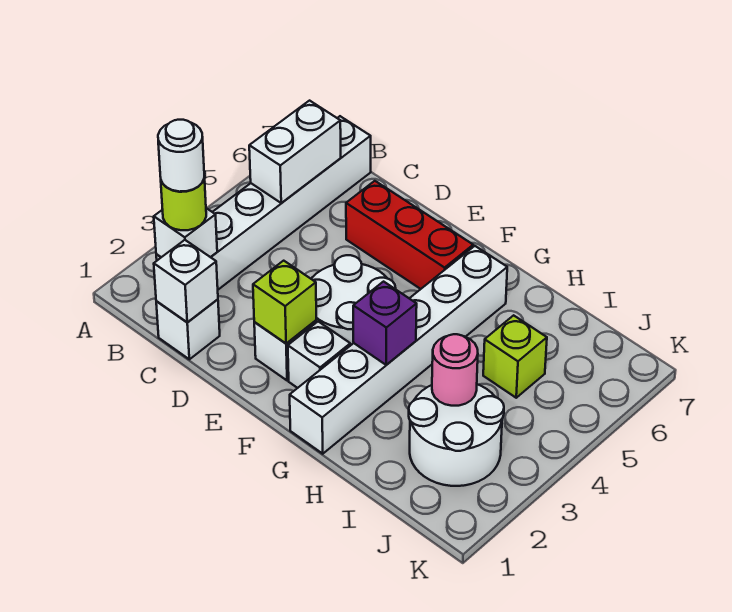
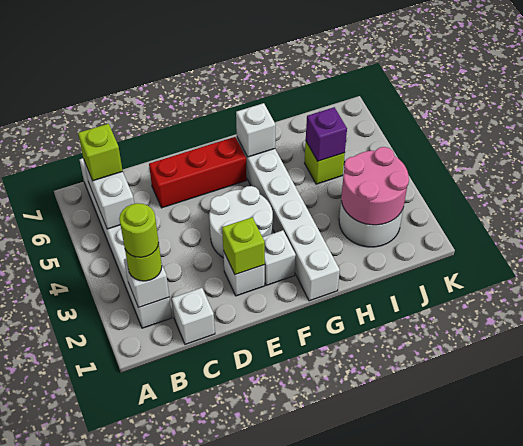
white round brick B2 level 4 -> lime round brick B2 level 4
none -> lime brick B6 level 3
white brick C1 level 2 -> white brick G6 level 2
purple brick G3 level 2 -> purple brick I5 level 2
pink round brick I3 level 2 -> pink round brick I2:J3 level 2

